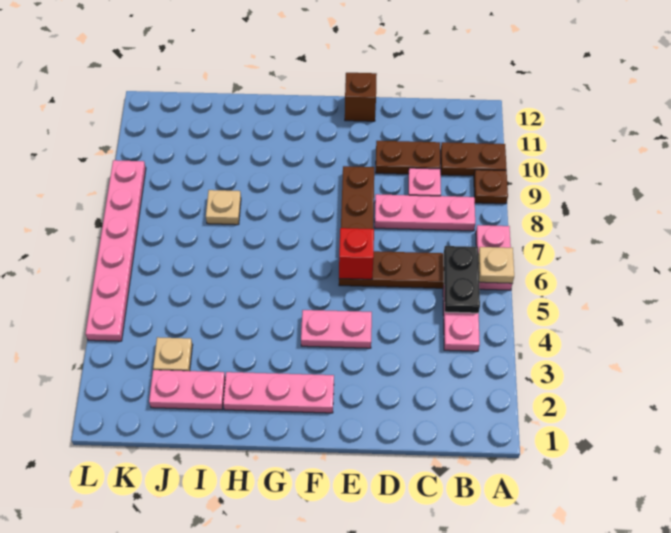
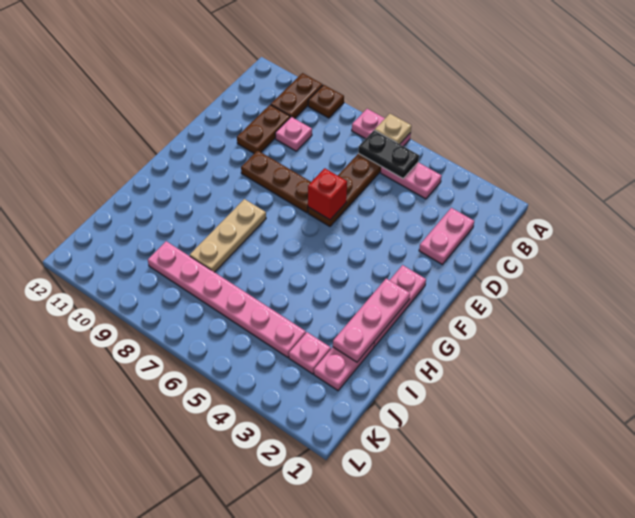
pink plate B8:D8 level 1 -> pink plate G2:I2 level 2
pink plate E4:F4 level 1 -> pink plate C2:D2 level 1
brown brick E12 level 1 -> none
tan plate I8 level 1 -> tan plate G8:I8 level 1
tan plate J3 level 1 -> pink plate J3 level 1
pink plate L4:L9 level 1 -> pink plate J4:J9 level 1

